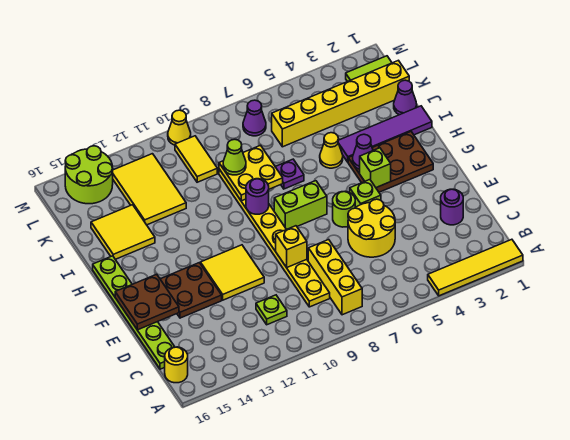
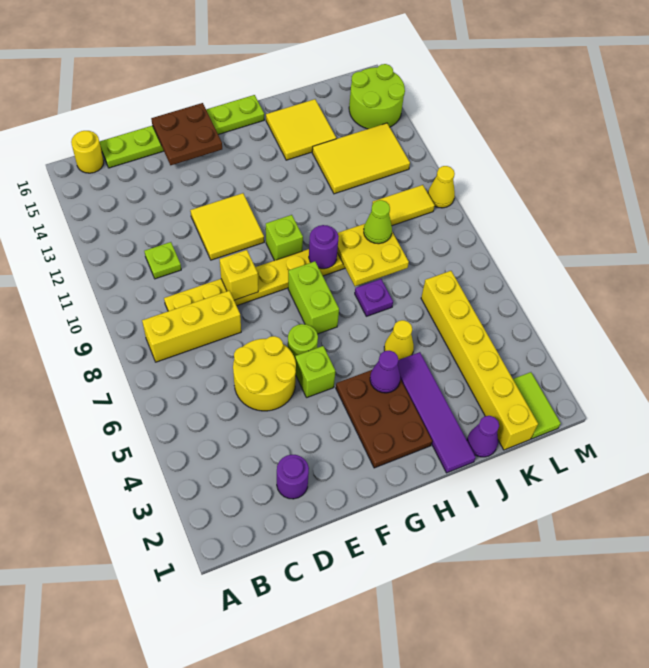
yellow tile A1:A4 level 1 -> none
brown plate E13:F14 level 1 -> none
lime brick G4 level 2 -> lime brick G10 level 1
purple cone L7 level 1 -> none

